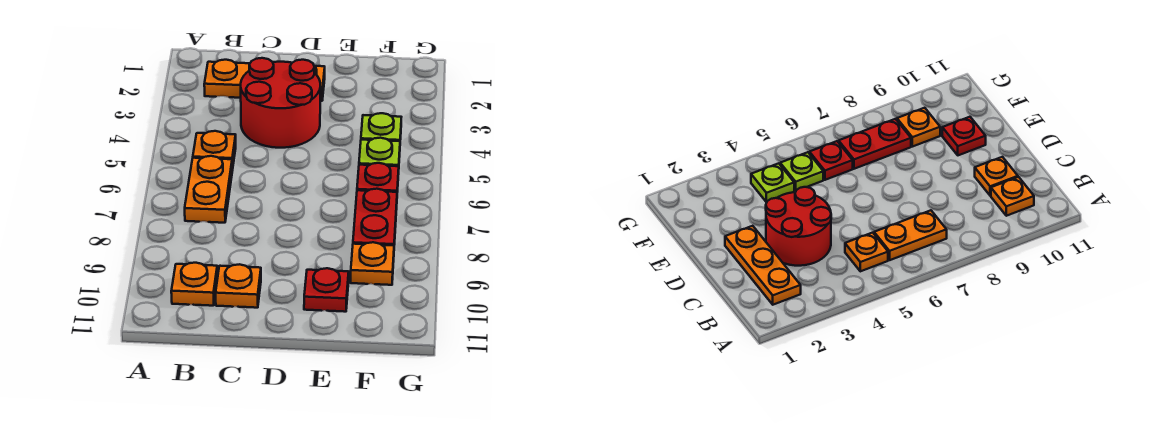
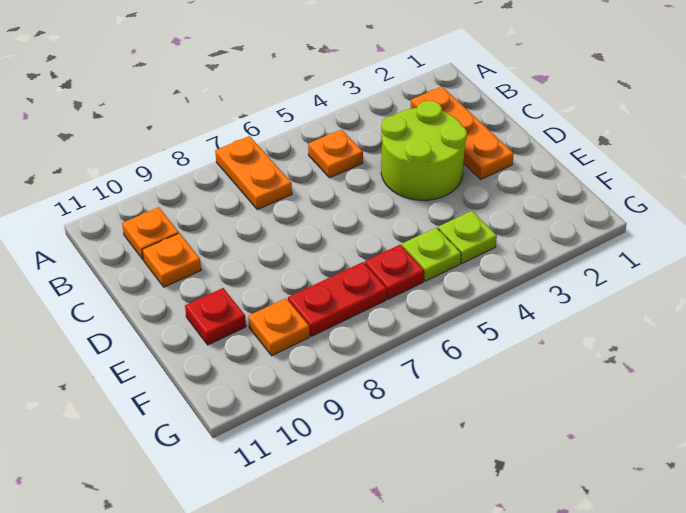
orange plate B6:B7 level 1 -> orange plate A7:B7 level 1
red round brick C3:D4 level 1 -> lime round brick C3:D4 level 1

